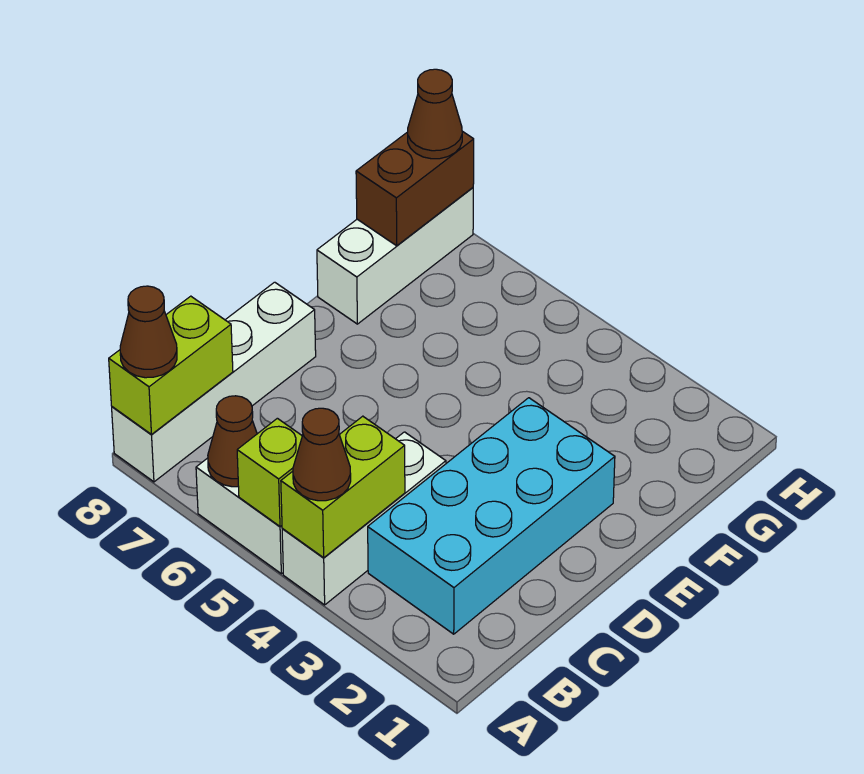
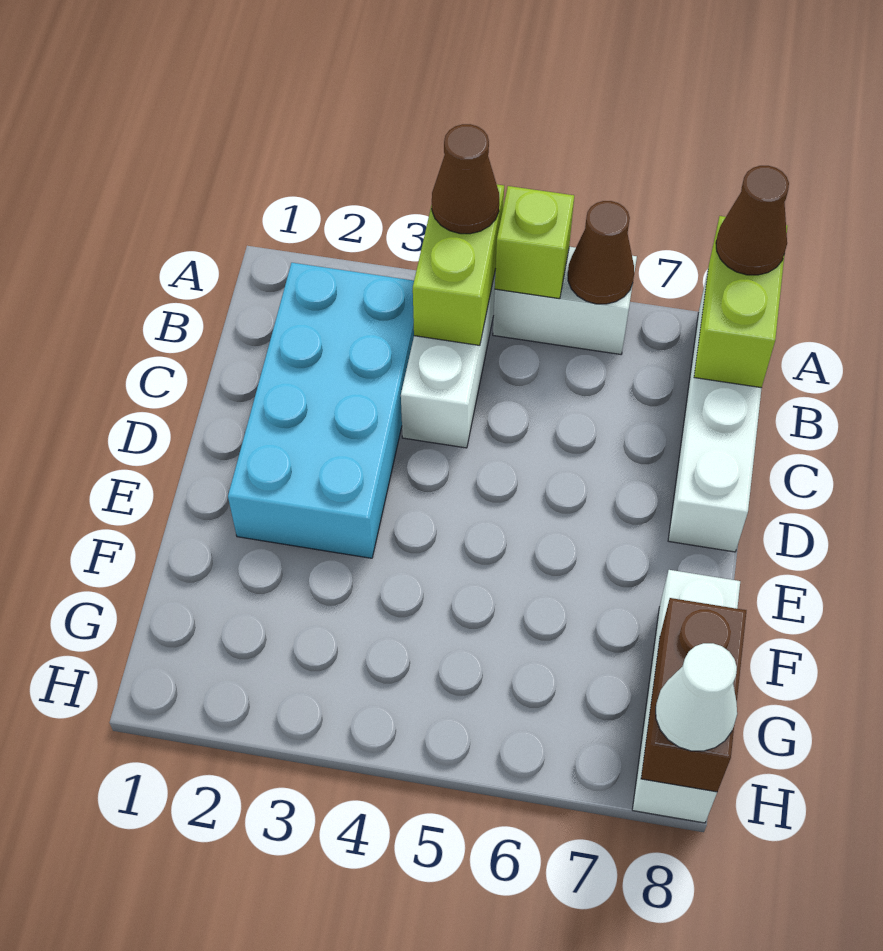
brown cone H8 level 3 -> white cone H8 level 3

